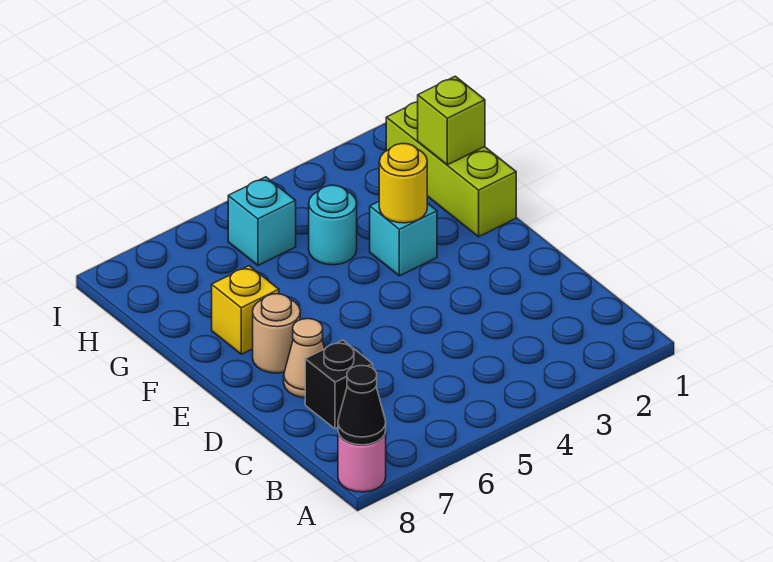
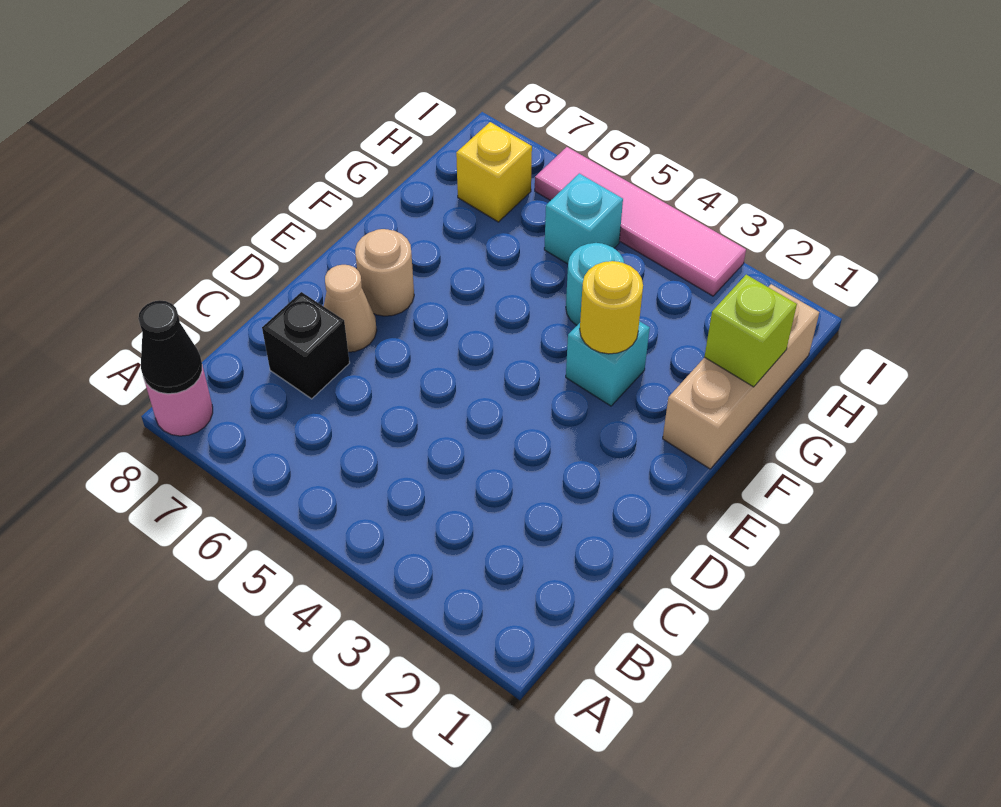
lime brick F1:H1 level 1 -> tan brick F1:H1 level 1
yellow brick F7 level 1 -> yellow brick H7 level 1
none -> pink tile I3:I6 level 1

